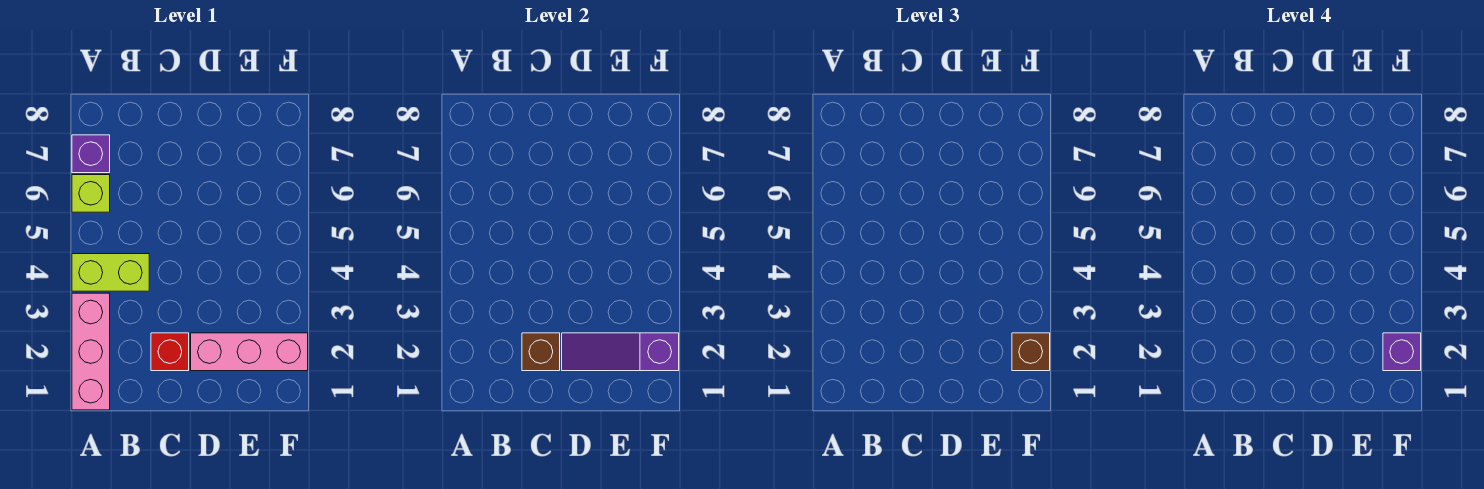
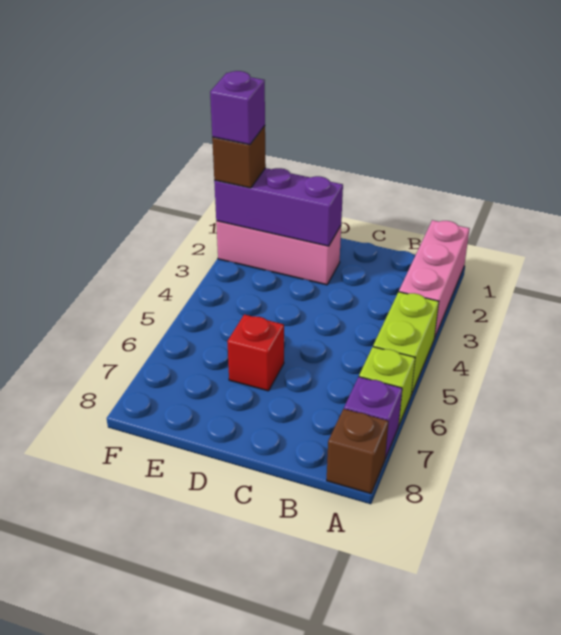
lime brick A4:B4 level 1 -> lime brick A4:A5 level 1
red brick C2 level 1 -> red brick D6 level 1
brown brick C2 level 2 -> brown brick A8 level 1
purple slope D2:F2 level 2 top F -> purple brick D2:F2 level 2

